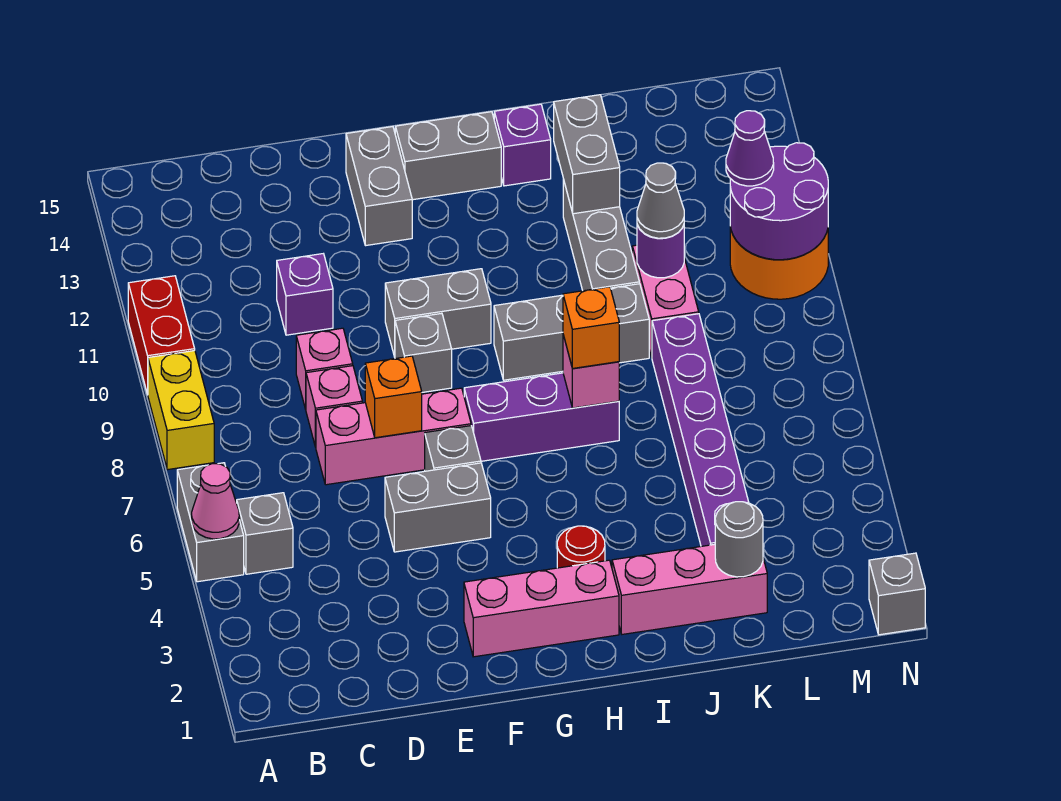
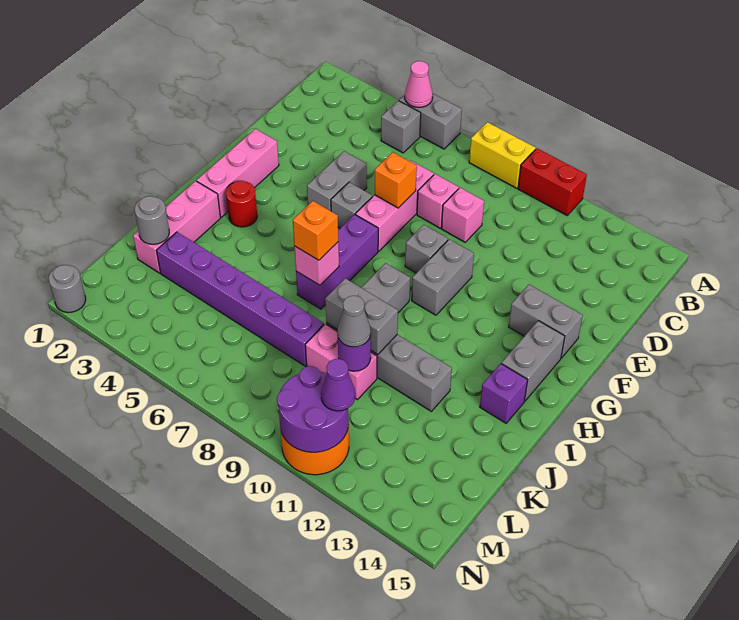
purple brick D11 level 1 -> none
grey brick J12:J13 level 2 -> grey brick J9:J10 level 2
grey brick N1 level 1 -> grey round brick N1 level 1

